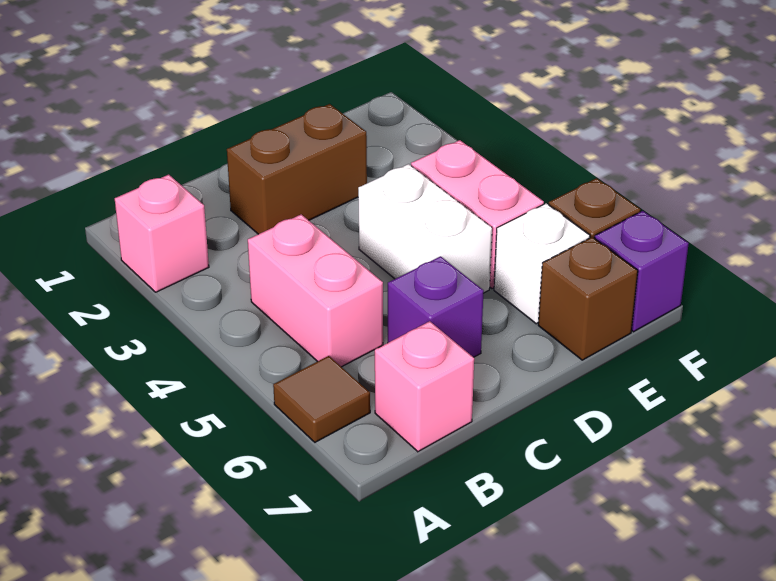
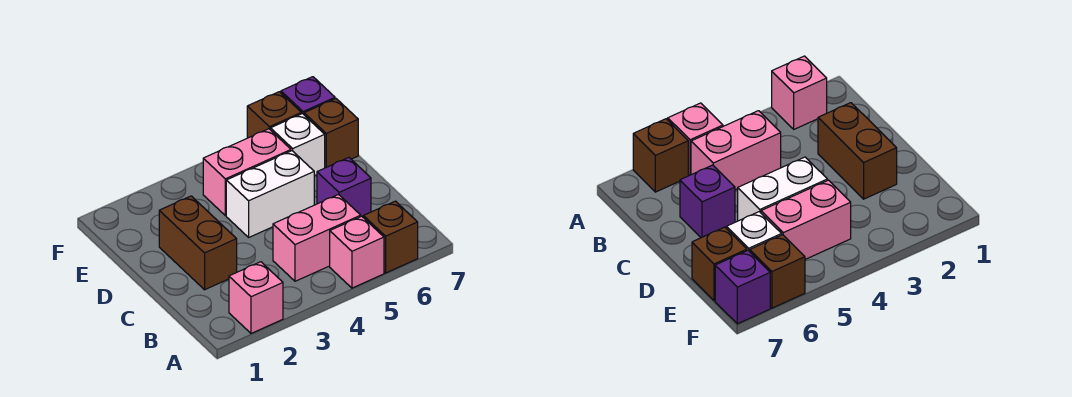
brown tile A6 level 1 -> brown brick A6 level 1
pink brick B7 level 1 -> pink brick A5 level 1

